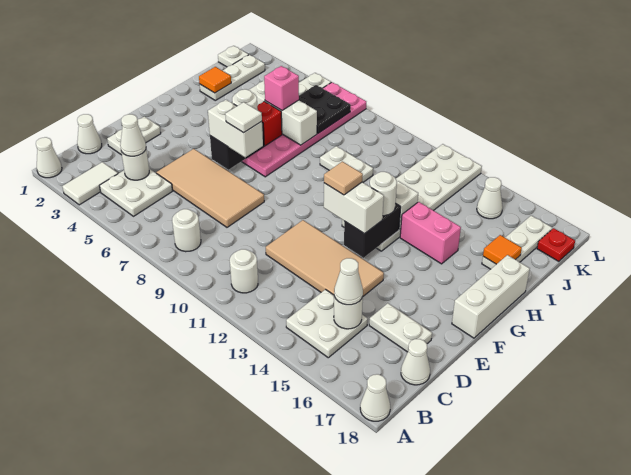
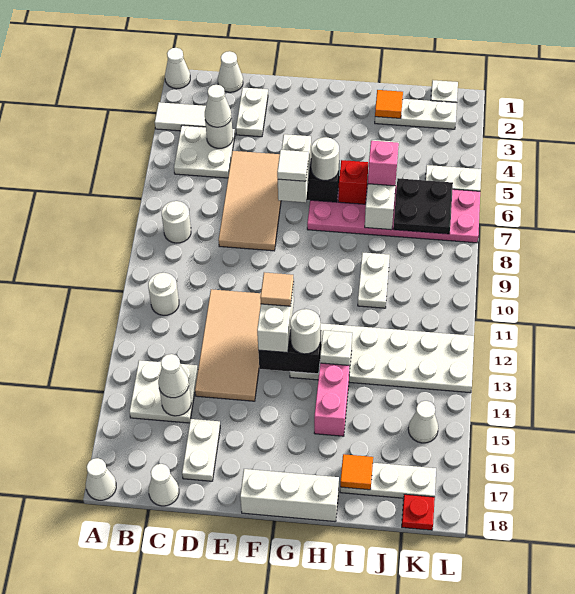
white plate D2:E2 level 1 -> white plate D2:D3 level 1

